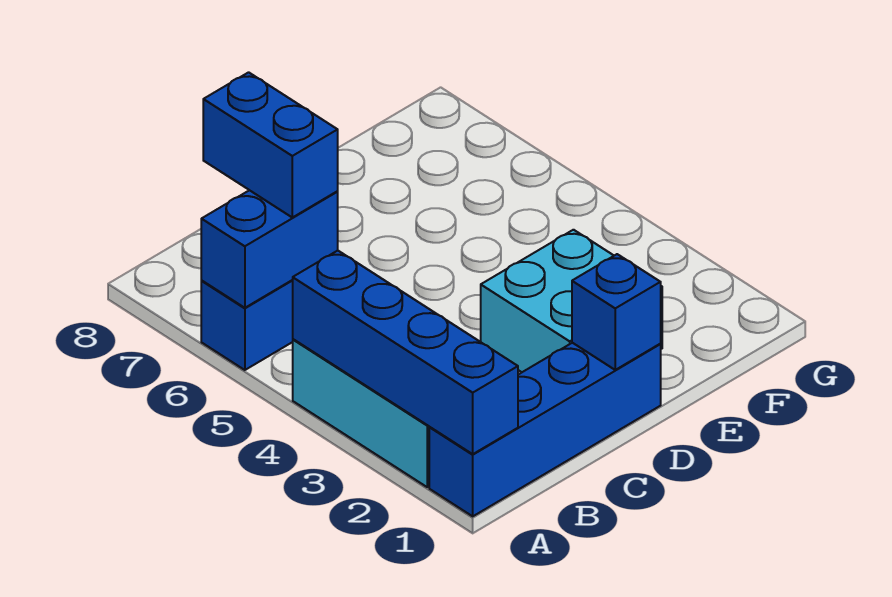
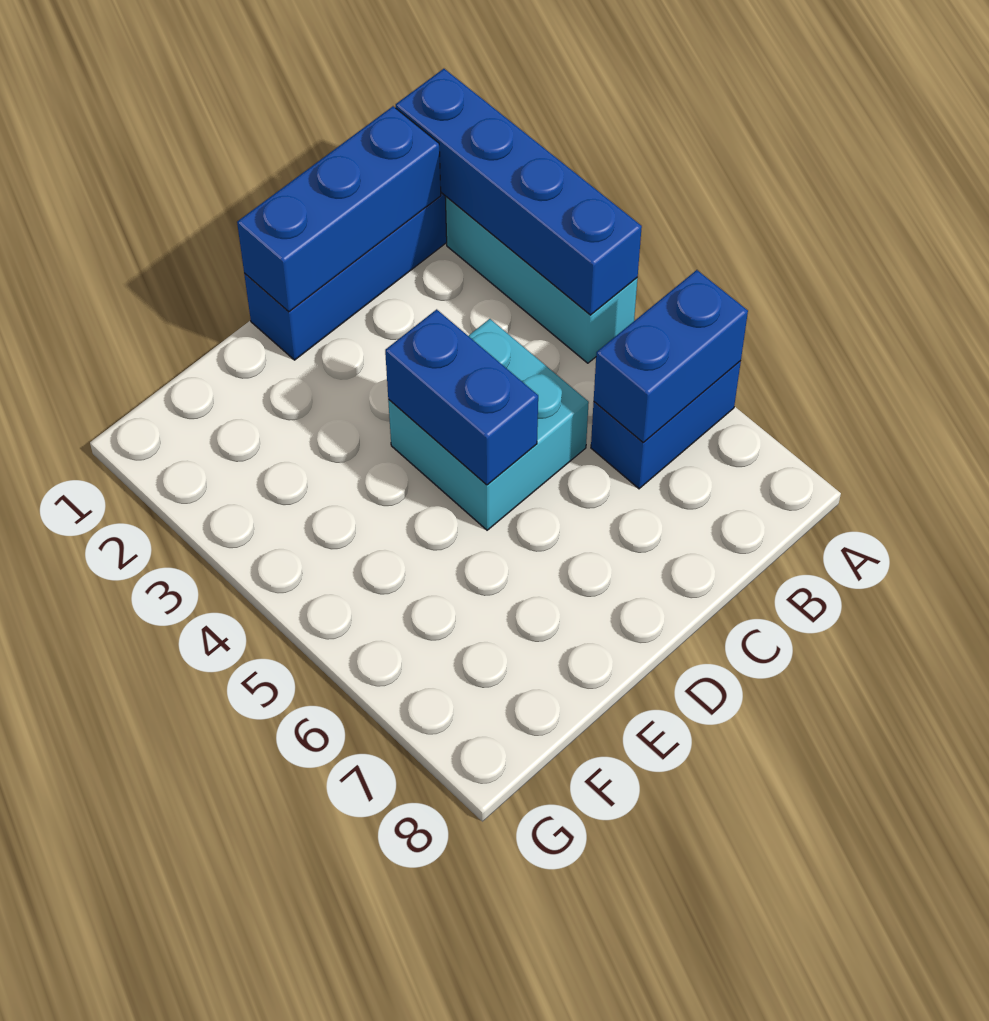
blue brick B6:B7 level 3 -> blue brick D4:D5 level 2
blue brick D1 level 2 -> blue brick B1:D1 level 2
cyan brick D2:E3 level 1 -> cyan brick C4:D5 level 1

